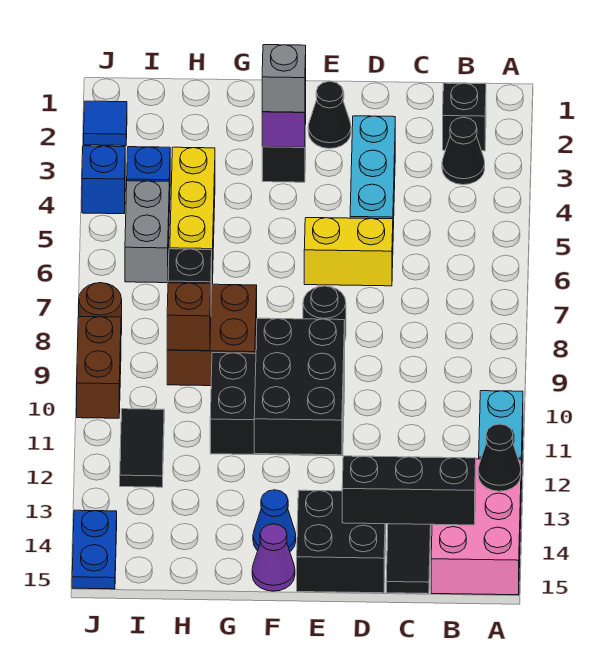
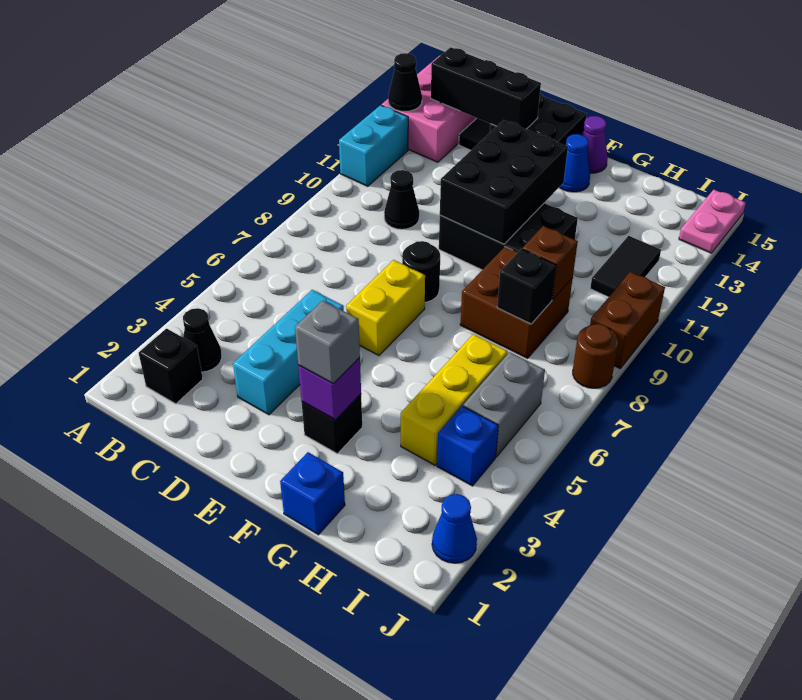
yellow brick D6:E6 level 1 -> yellow brick E6:E7 level 1
black cone E2 level 1 -> black cone C10 level 1
blue tile J2 level 1 -> blue cone J2 level 1
blue brick J4 level 1 -> blue brick G1 level 1
blue plate J14:J15 level 1 -> pink plate J14:J15 level 1

